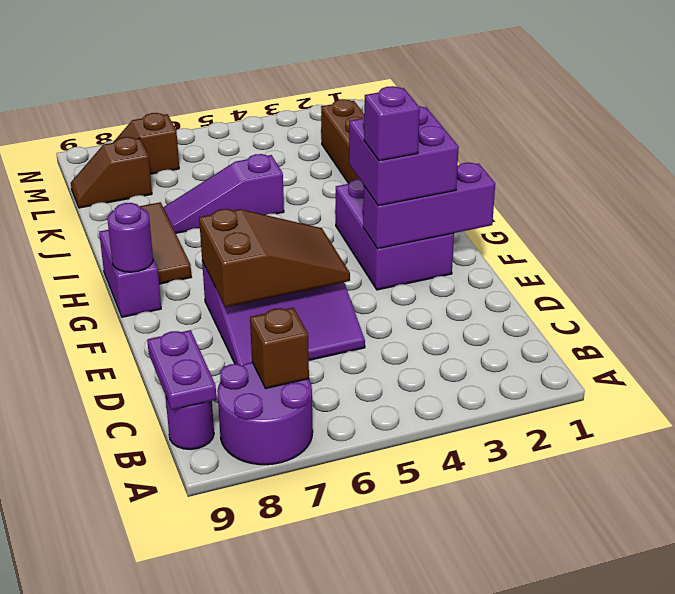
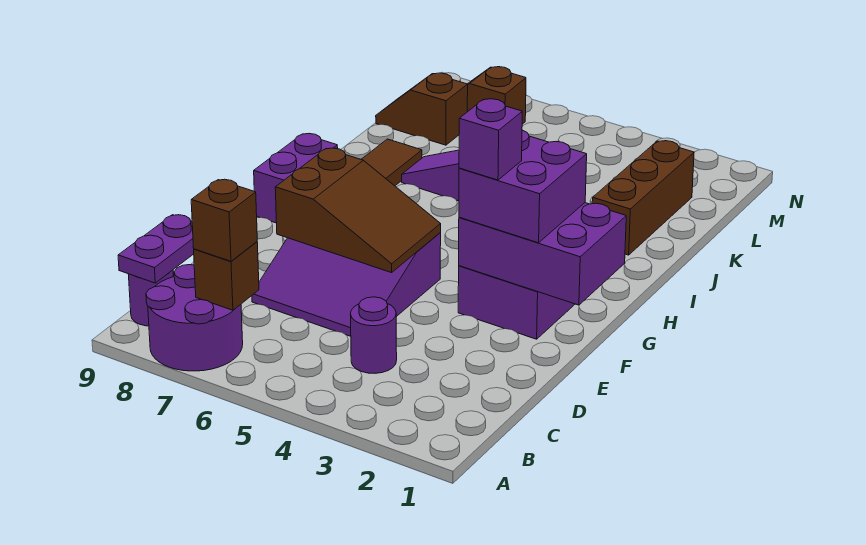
none -> brown brick B7 level 3
purple brick F1:F3 level 2 -> purple brick F1:G3 level 2
purple round brick G9 level 2 -> purple round brick C4 level 1

